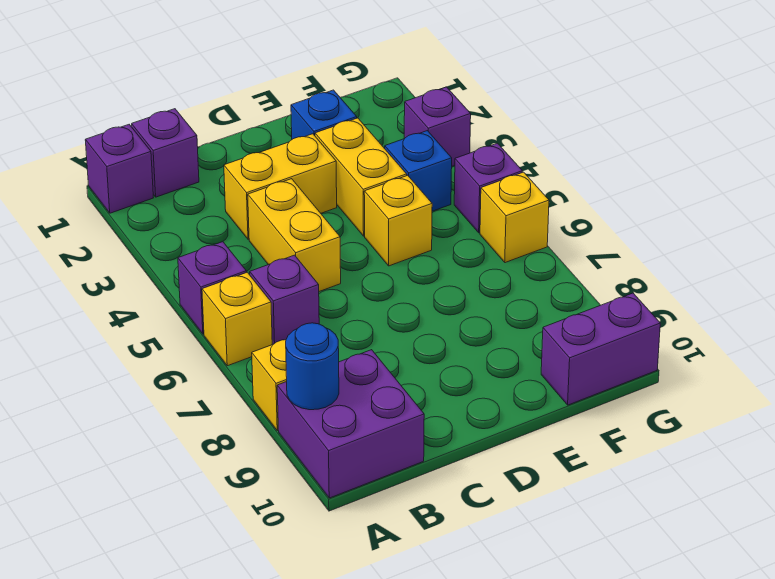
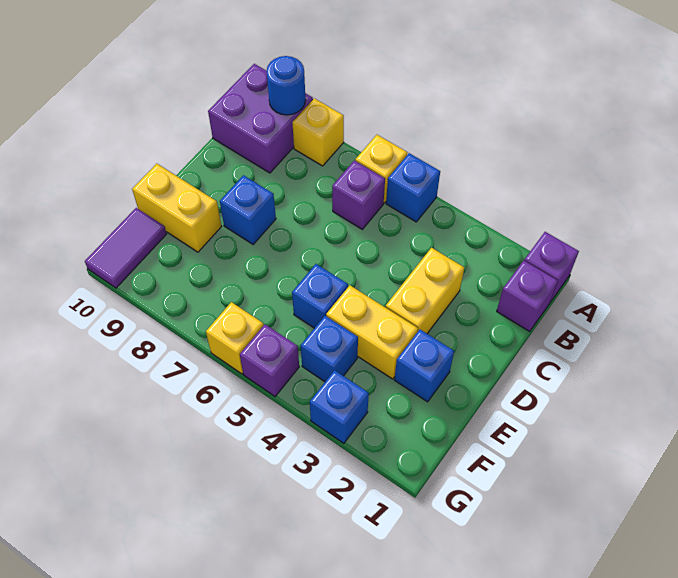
purple brick A5 level 1 -> blue brick A5 level 1
yellow brick C4:C5 level 1 -> yellow brick E9:E10 level 1
none -> blue brick D8 level 1
yellow brick E5 level 1 -> blue brick E5 level 1
purple brick F10:G10 level 1 -> purple tile F10:G10 level 1
purple brick G3 level 1 -> blue brick G3 level 1

